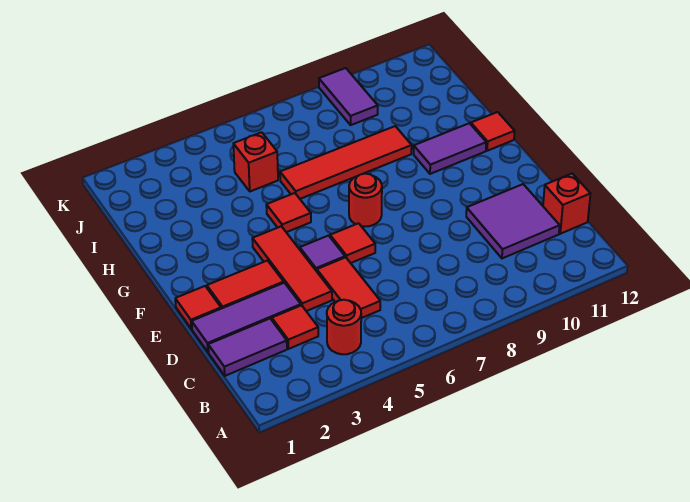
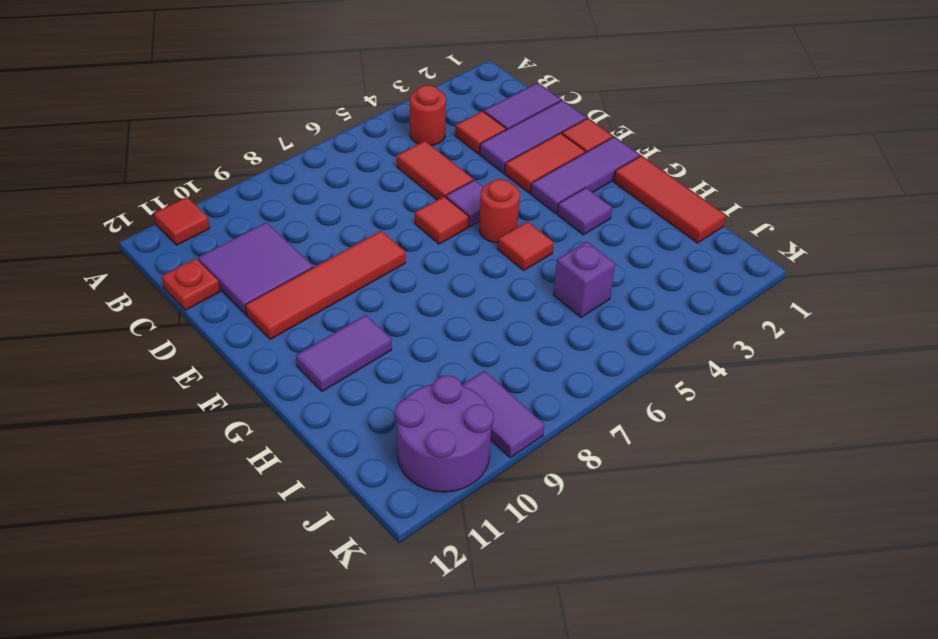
red brick C12 level 1 -> red plate C12 level 1
red tile D4:F4 level 1 -> red tile G1:I1 level 1
none -> purple tile F1:F3 level 1
red round brick F7 level 1 -> red round brick F5 level 1
none -> purple tile G3 level 1
red tile G12 level 1 -> red tile A11 level 1
red tile H6:H9 level 1 -> red tile E8:E11 level 1
red brick I5 level 1 -> purple brick I5 level 1
none -> purple round brick J10:K11 level 1

